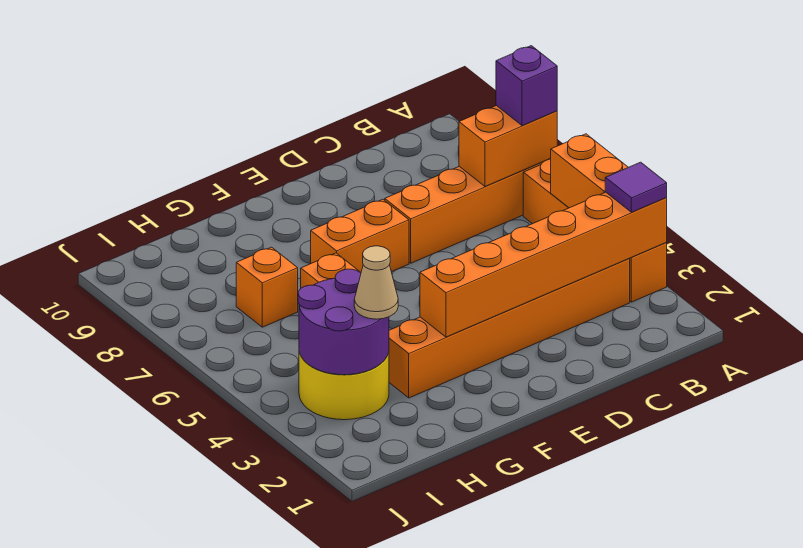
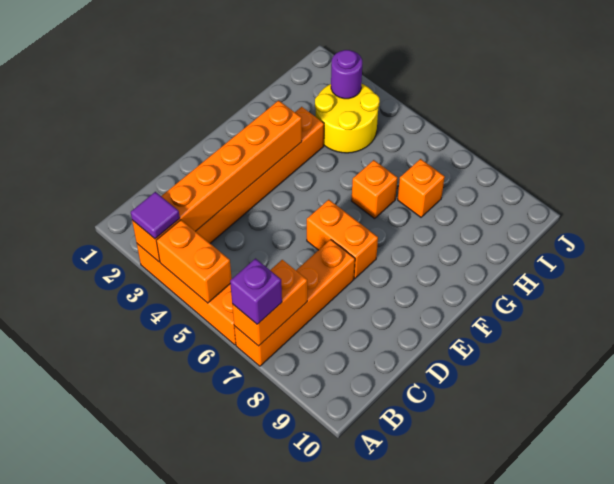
orange brick E7:F7 level 1 -> orange brick E6:E7 level 1
purple round brick H3:I4 level 2 -> purple round brick I3 level 2
tan cone H3 level 3 -> none

